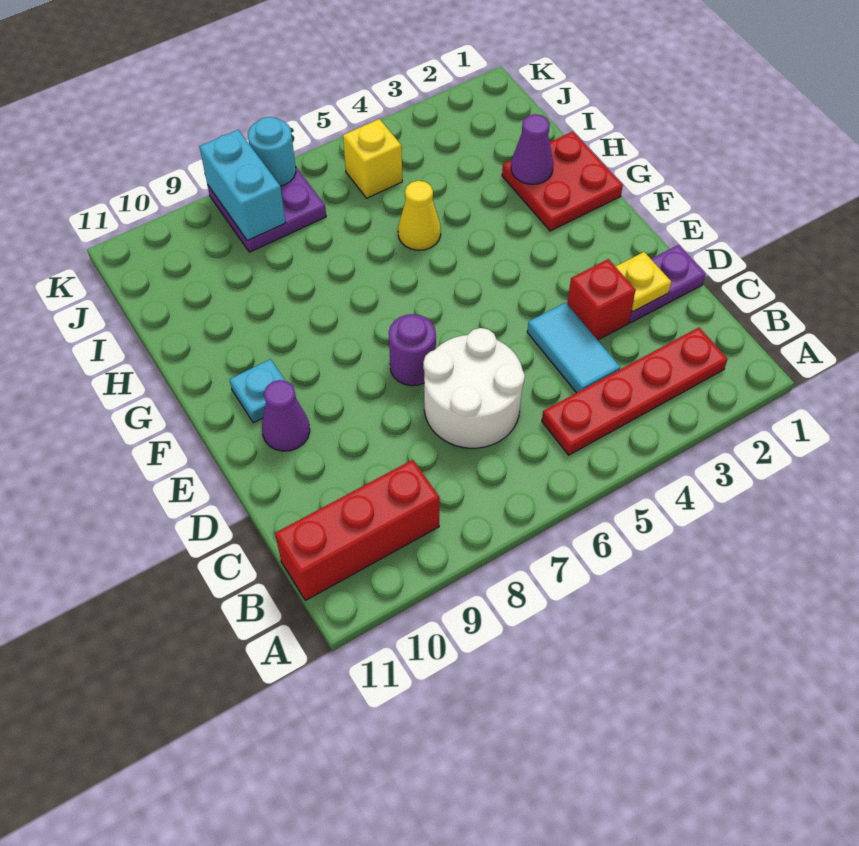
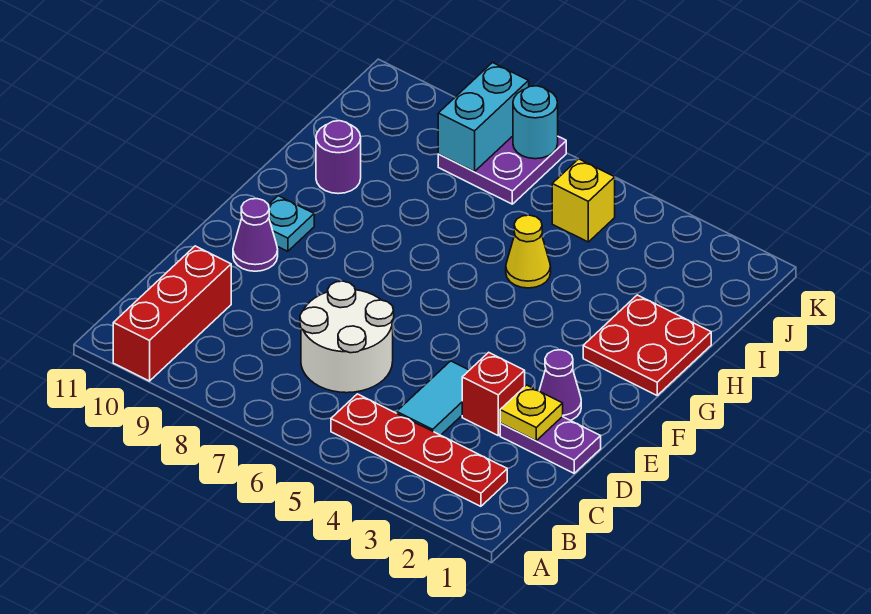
red brick B9:B11 level 1 -> red brick A10:C10 level 1
purple round brick E7 level 1 -> purple round brick H10 level 1
purple cone H2 level 2 -> purple cone E2 level 1

